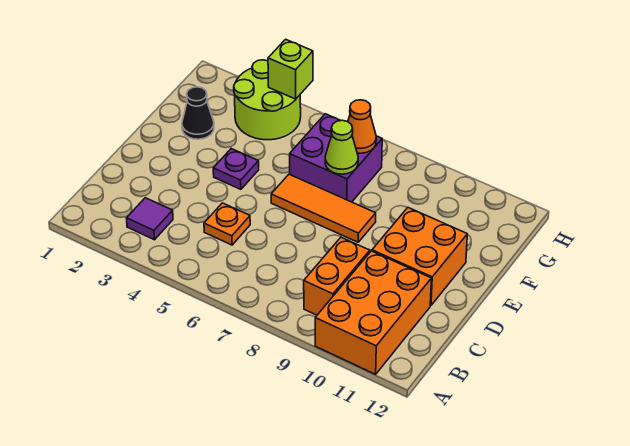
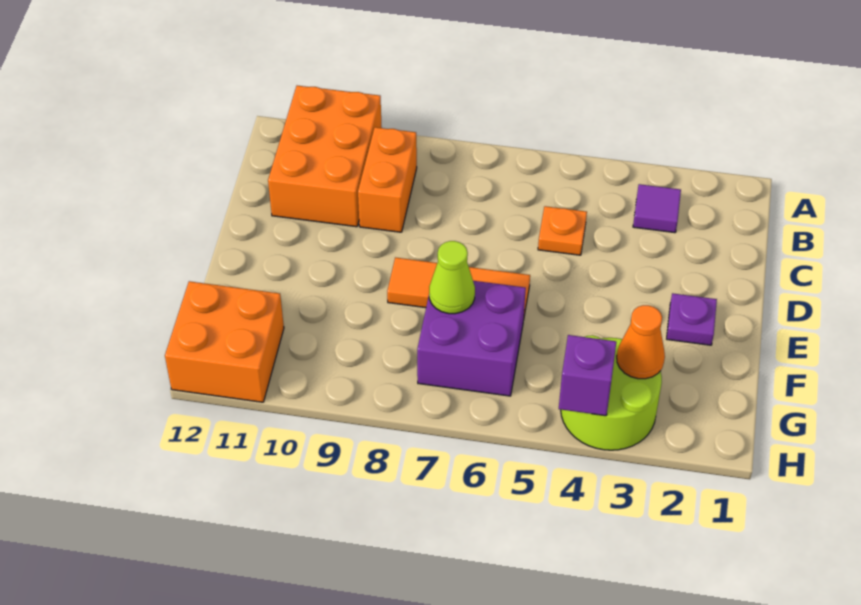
orange brick D10:E11 level 1 -> orange brick G11:H12 level 1
purple plate E4 level 1 -> purple plate E2 level 1
black cone F2 level 1 -> none
orange cone G7 level 2 -> orange cone G3 level 2
lime brick H4 level 2 -> purple brick H4 level 2

